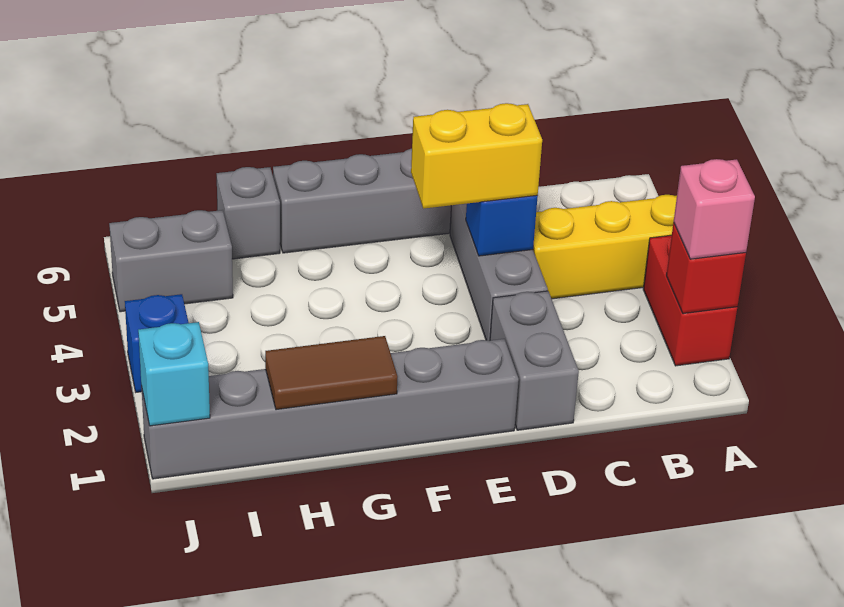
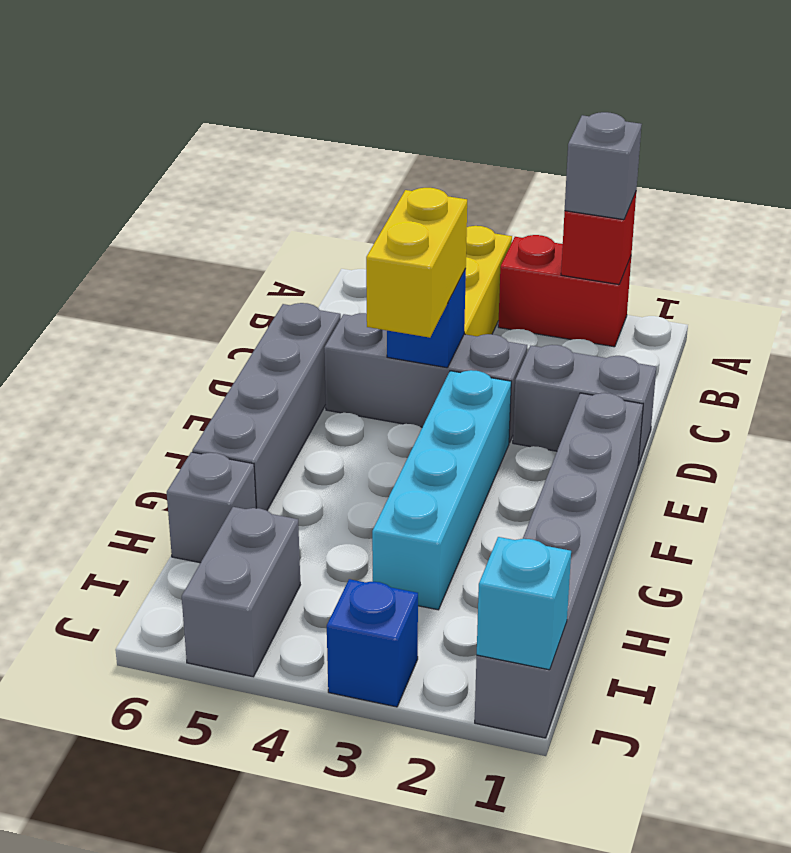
pink brick A2 level 3 -> grey brick A2 level 3
none -> cyan brick E3:H3 level 1
brown tile G1:H1 level 2 -> none

